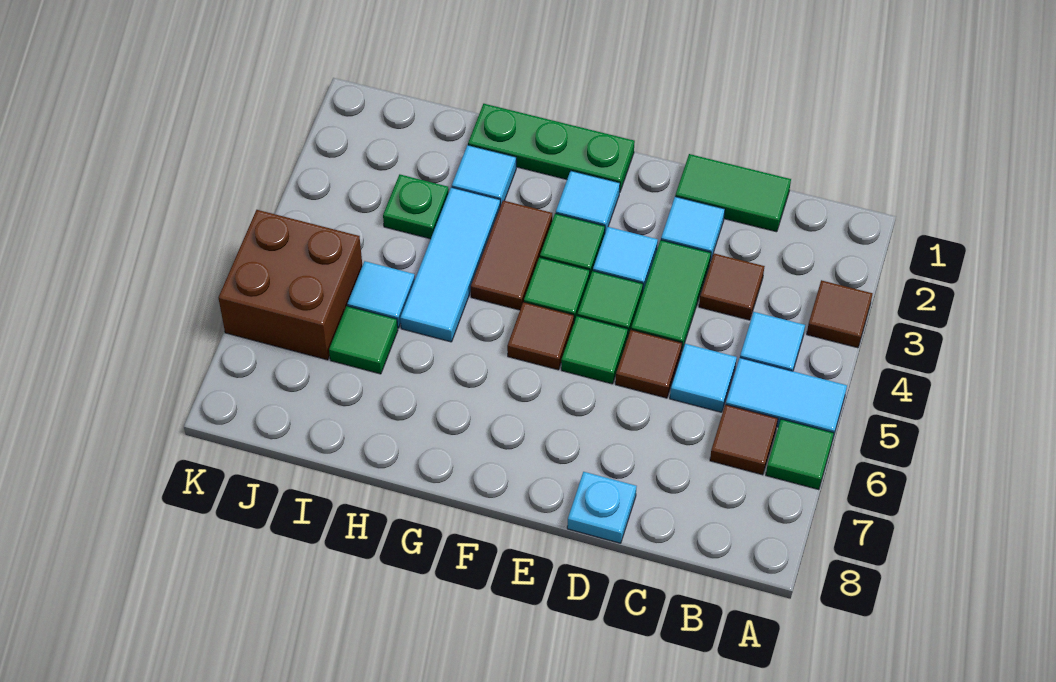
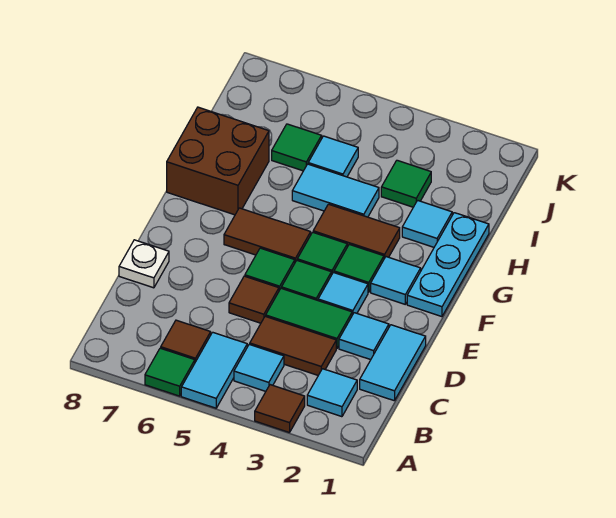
green tile C1:D1 level 1 -> cyan tile C1:D1 level 1
brown tile C3 level 1 -> brown tile C3:C4 level 1
cyan tile C5 level 1 -> cyan tile B2 level 1
cyan plate D8 level 1 -> white plate D8 level 1
green plate F1:H1 level 1 -> cyan plate F1:H1 level 1
brown tile F5 level 1 -> brown tile F5:F6 level 1
cyan tile H3:H5 level 1 -> cyan tile H4:H5 level 1
green plate I3 level 1 -> green tile I3 level 1
brown brick J5:K6 level 1 -> brown brick G7:H8 level 1

